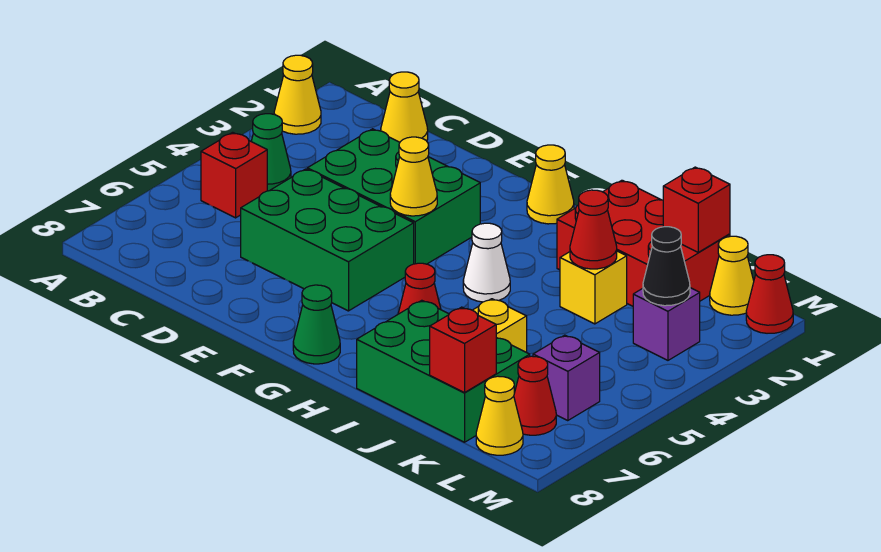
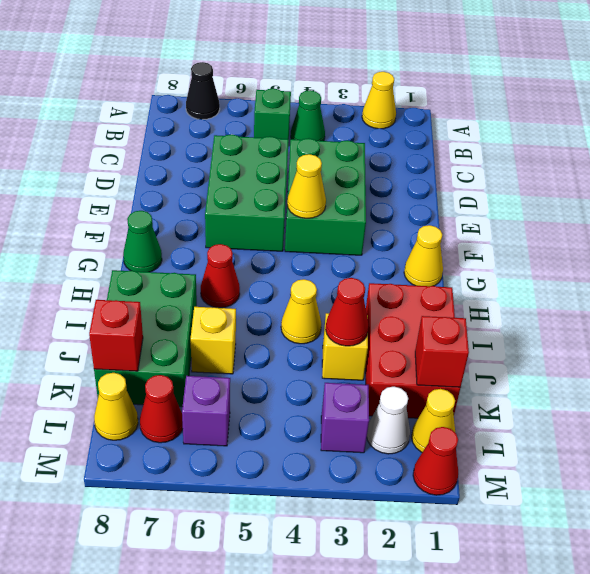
red brick B5 level 1 -> green brick B5 level 1
yellow cone C1 level 1 -> yellow cone I4 level 1
white cone H4 level 1 -> white cone L2 level 1
black cone L3 level 2 -> black cone A7 level 1

